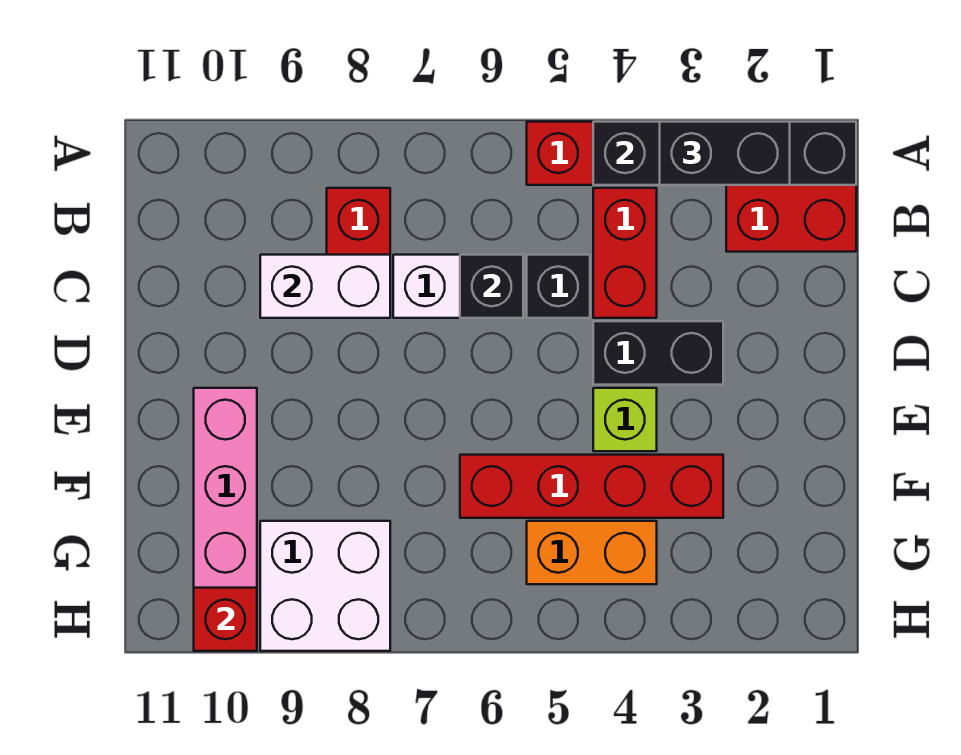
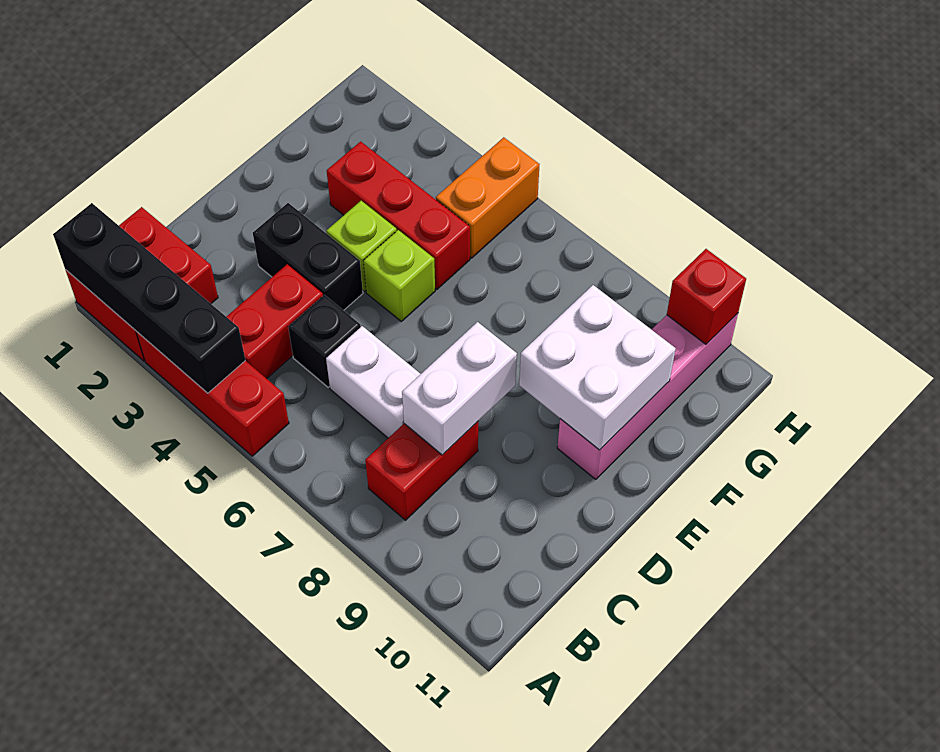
black brick A2:A3 level 3 -> none
black brick C6 level 2 -> none
white brick C8:C9 level 2 -> white brick C8:D8 level 2
none -> lime brick E5 level 1
red brick F3:F6 level 1 -> red brick F3:F5 level 1
orange brick G4:G5 level 1 -> orange brick G5:H5 level 1
white brick G8:H9 level 1 -> white brick E9:F10 level 2

